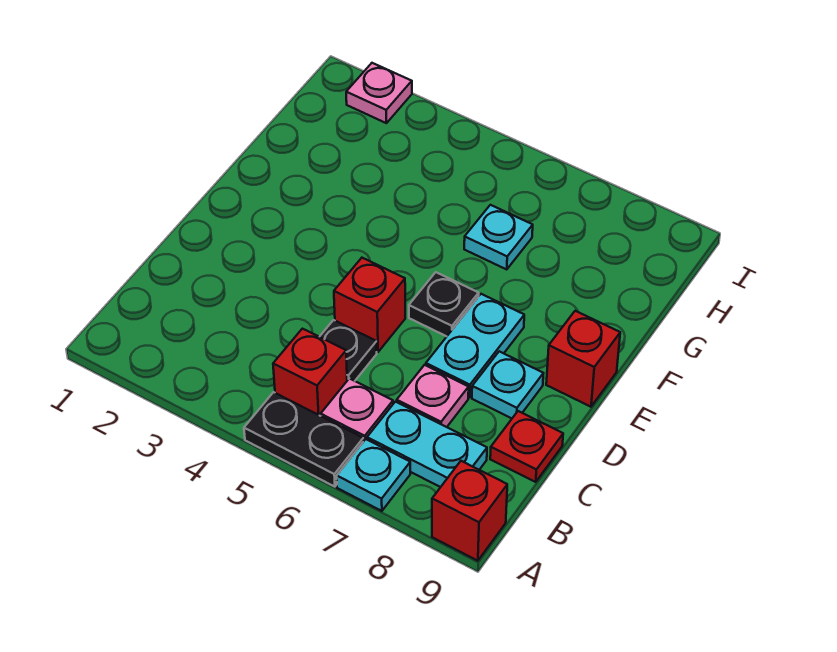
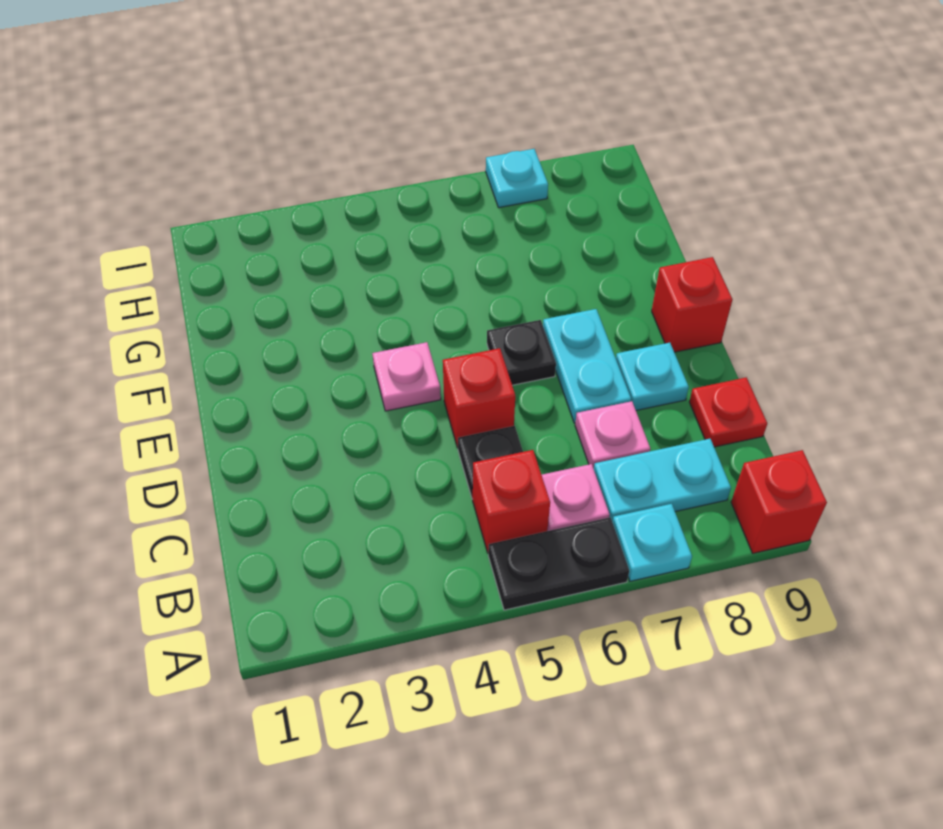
cyan plate G6 level 1 -> cyan plate I7 level 1
pink plate I2 level 1 -> pink plate E4 level 1

